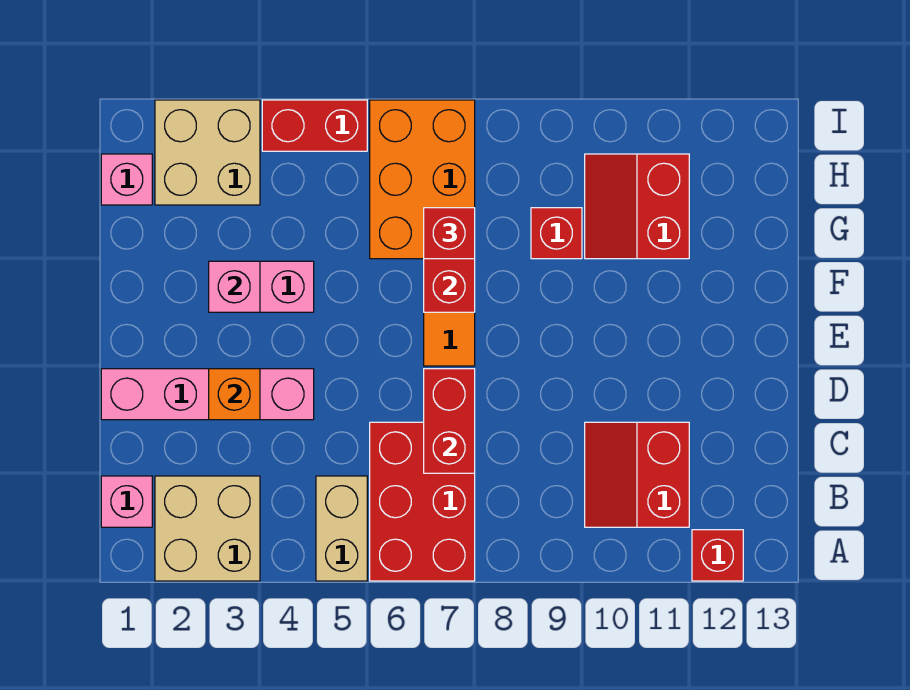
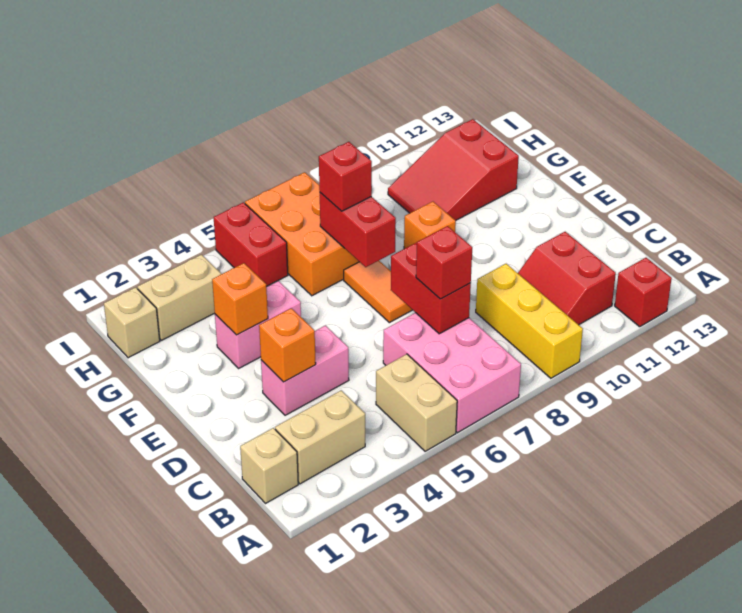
tan brick A2:B3 level 1 -> tan brick B2:B3 level 1
red brick A6:C7 level 1 -> pink brick A6:C7 level 1
none -> yellow brick A9:C9 level 1
pink brick B1 level 1 -> tan brick B1 level 1
pink brick D1:D4 level 1 -> pink brick D3:D4 level 1
pink brick F3 level 2 -> orange brick F3 level 2
none -> orange brick F9 level 1
red brick G9 level 1 -> red brick C7 level 3
red slope G10:H11 level 1 top 11 -> red slope G10:H12 level 1 top 12
pink brick H1 level 1 -> tan brick H1 level 1
tan brick H2:I3 level 1 -> tan brick H2:H3 level 1
red brick I4:I5 level 1 -> red brick H5:I5 level 1

